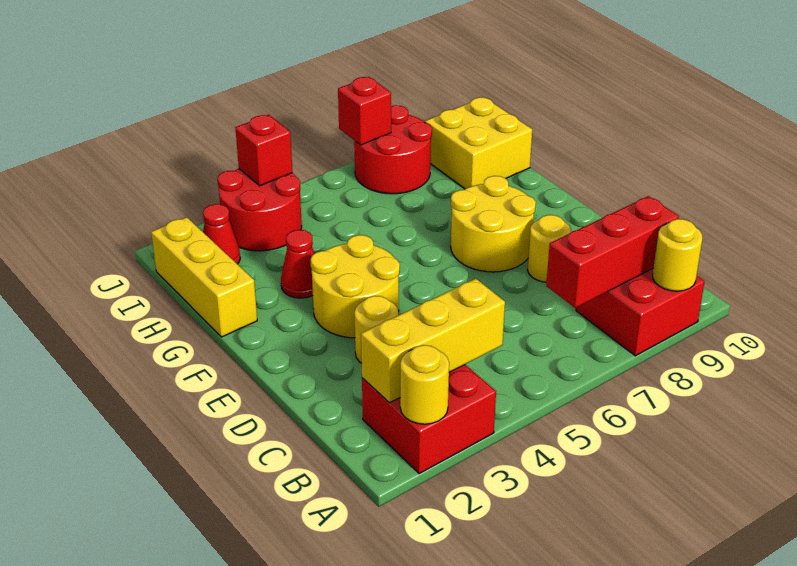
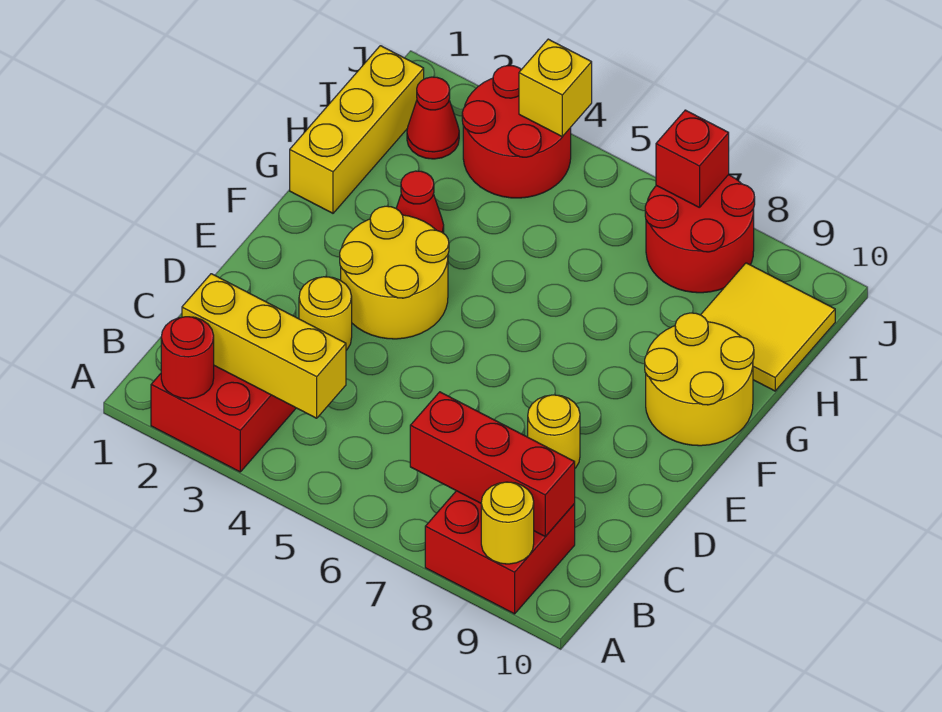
yellow round brick A2 level 2 -> red round brick A2 level 2
yellow round brick E7:F8 level 1 -> yellow round brick F9:G10 level 1
yellow brick H9:I10 level 1 -> yellow tile H9:I10 level 1
red brick J4 level 2 -> yellow brick J4 level 2

